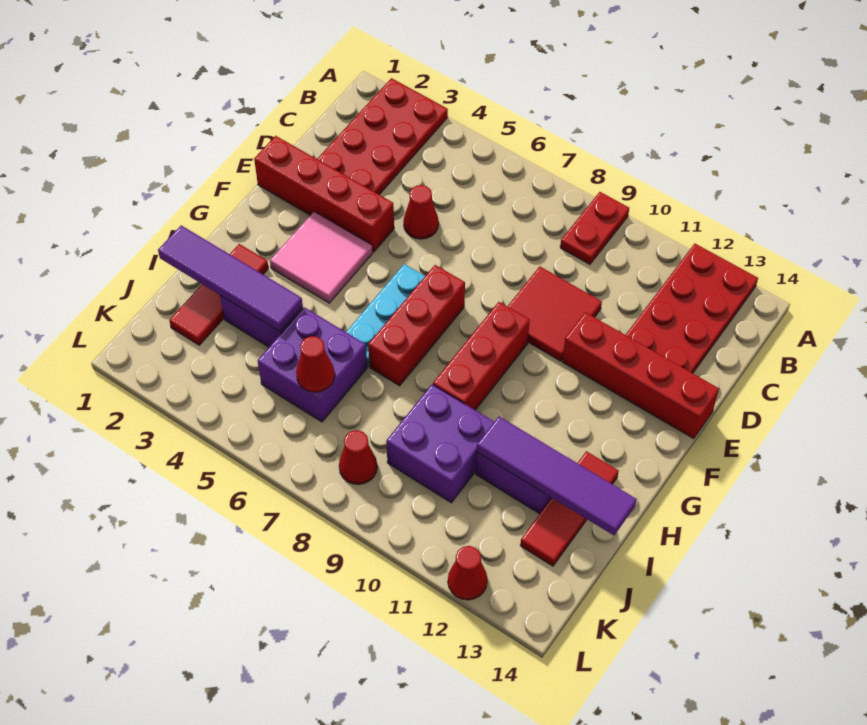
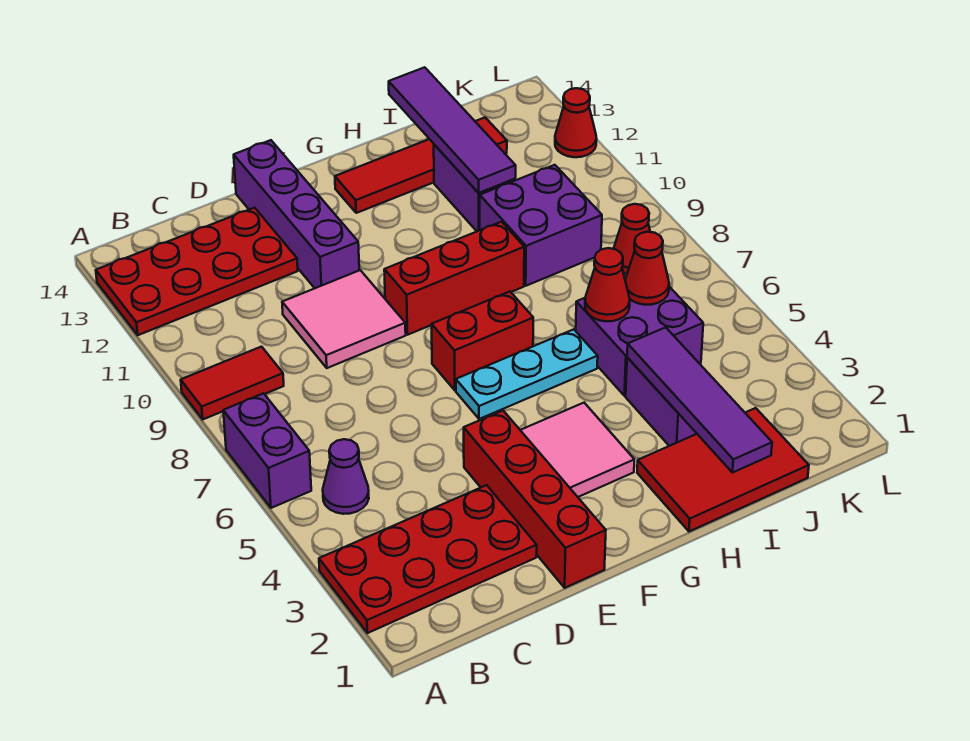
none -> purple brick A6:A7 level 1
red plate A9:B9 level 1 -> red tile A9:B9 level 1
none -> purple cone B5 level 1
red cone D5 level 1 -> red cone I6 level 2
red tile D9:E10 level 1 -> pink tile D9:E10 level 1
red brick E11:E14 level 1 -> purple brick E11:E14 level 1
red brick F7:H7 level 1 -> red brick F7:G7 level 1
red tile H2:J2 level 1 -> red tile H1:J2 level 1
red tile H13:J13 level 1 -> red tile G13:J13 level 1

